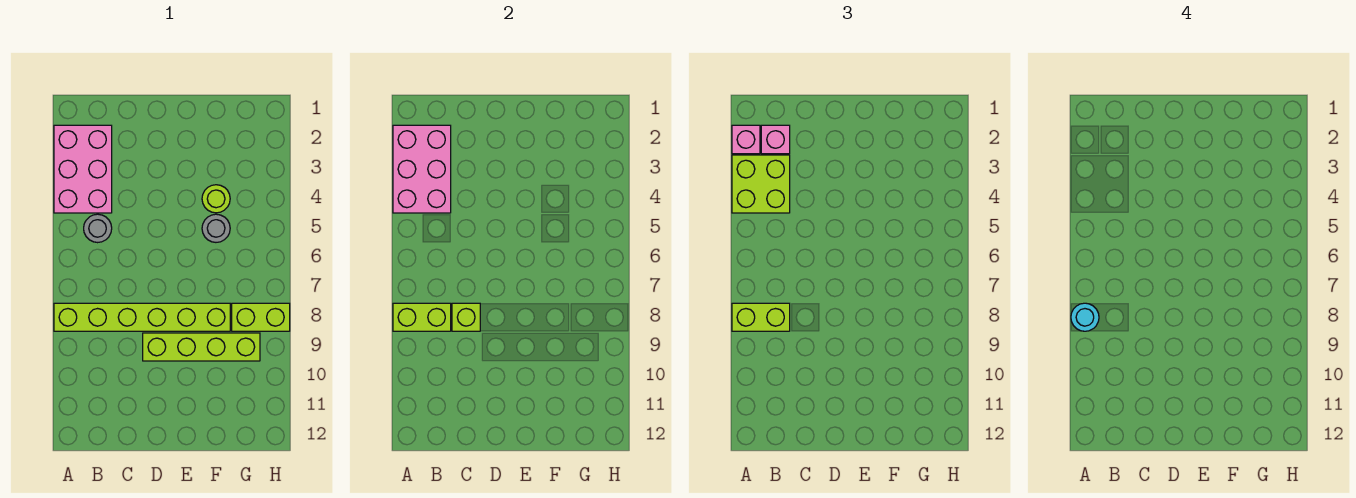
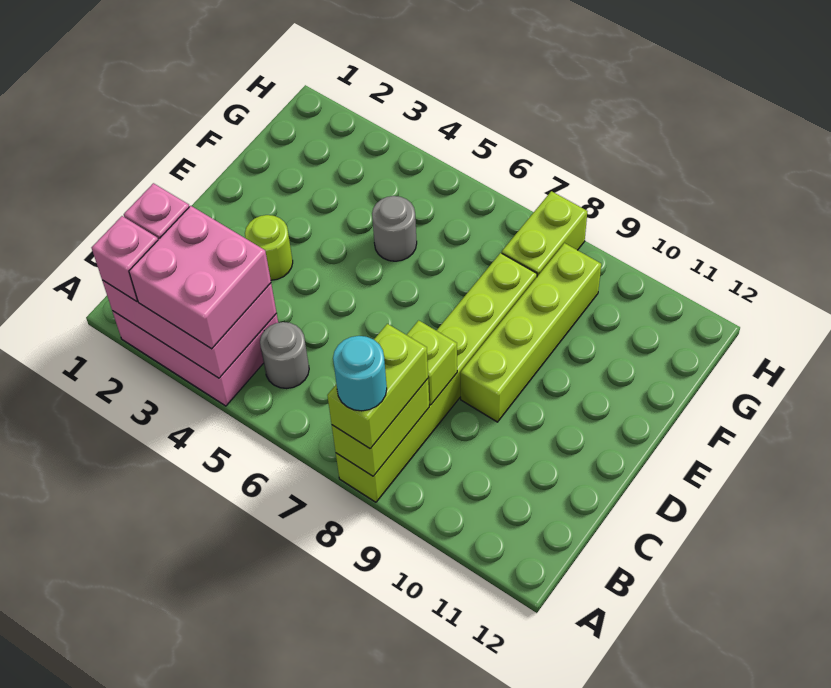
lime brick A3:B4 level 3 -> pink brick A3:B4 level 3
lime round brick F4 level 1 -> lime round brick D3 level 1

